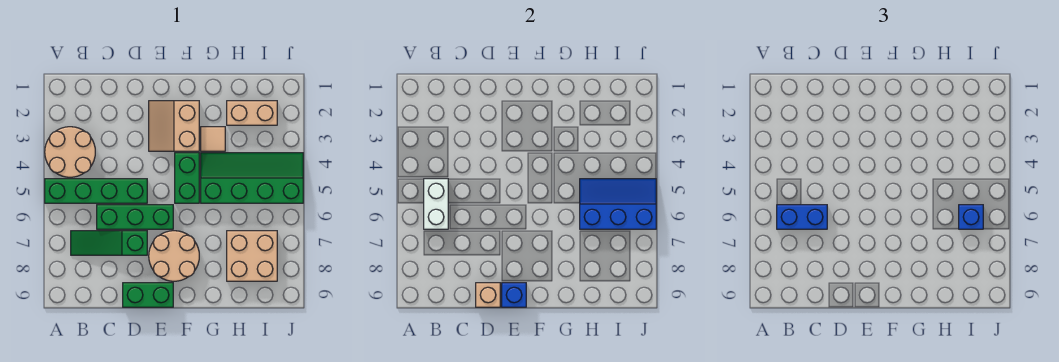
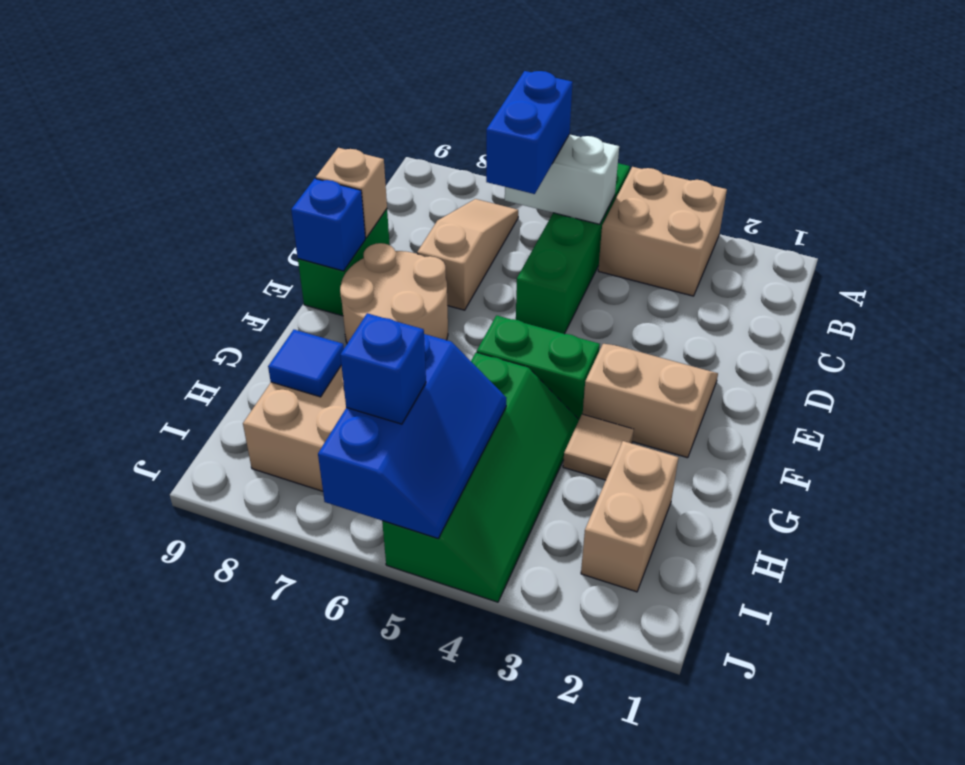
tan round brick A3:B4 level 1 -> tan brick A3:B4 level 1
green slope B7:D7 level 1 top D -> tan slope B7:D7 level 1 top D
green brick C6:E6 level 1 -> none
none -> blue tile H8 level 2

